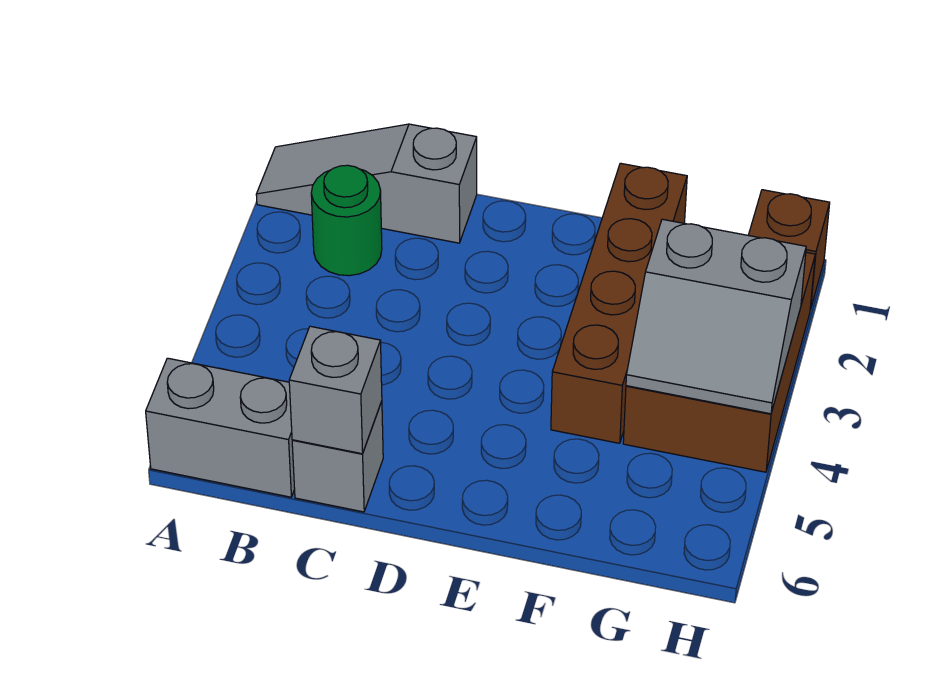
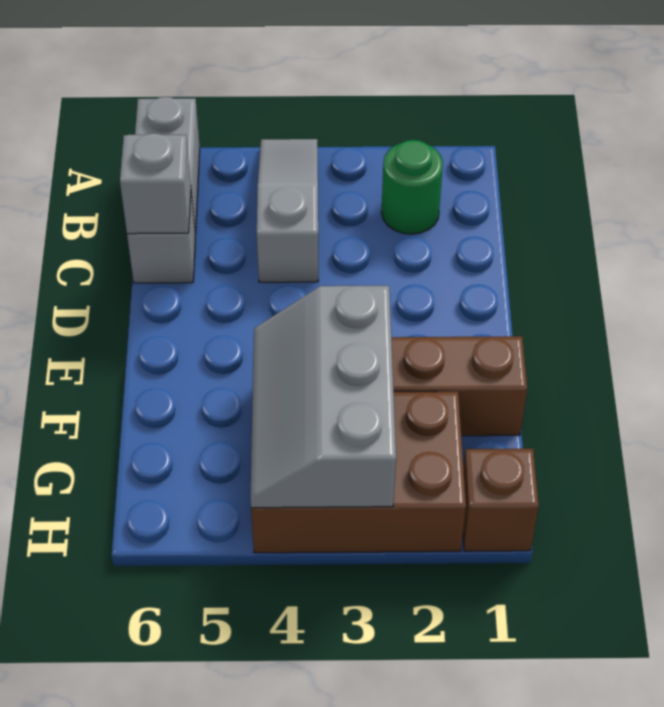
grey slope A1:C1 level 1 top C -> grey slope A4:C4 level 1 top C
grey slope G3:H4 level 2 top 3 -> grey slope F3:H4 level 2 top 3

